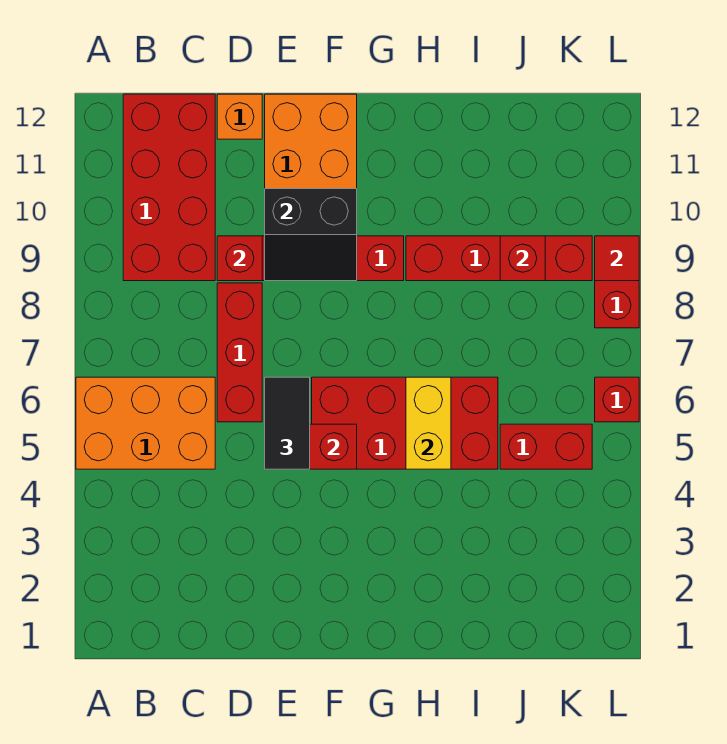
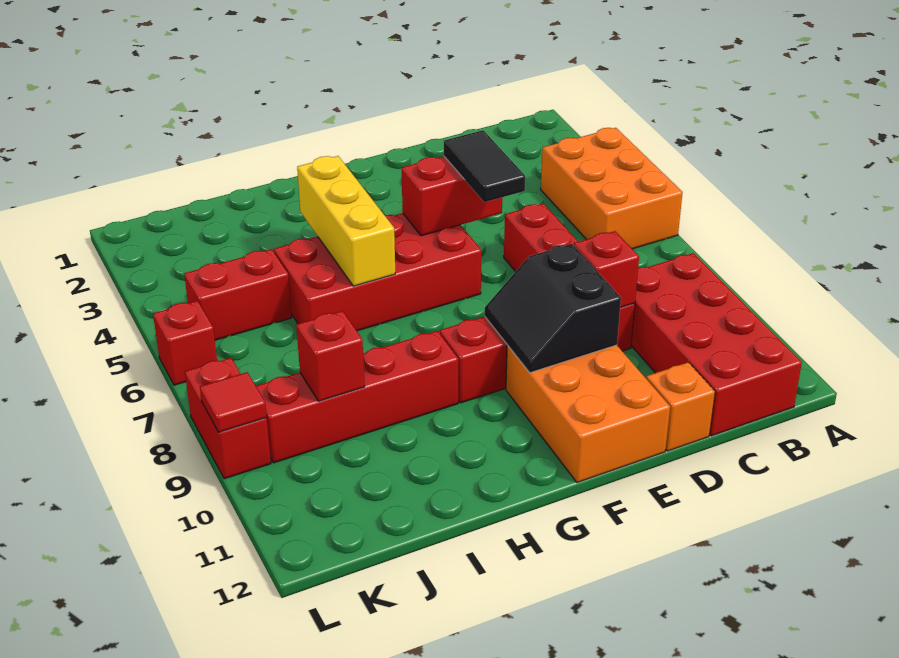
orange brick A5:C6 level 1 -> orange brick A4:B6 level 1
black slope E9:F10 level 2 top 10 -> black slope E9:F10 level 2 top E
yellow brick H5:H6 level 2 -> yellow brick H4:H6 level 2

